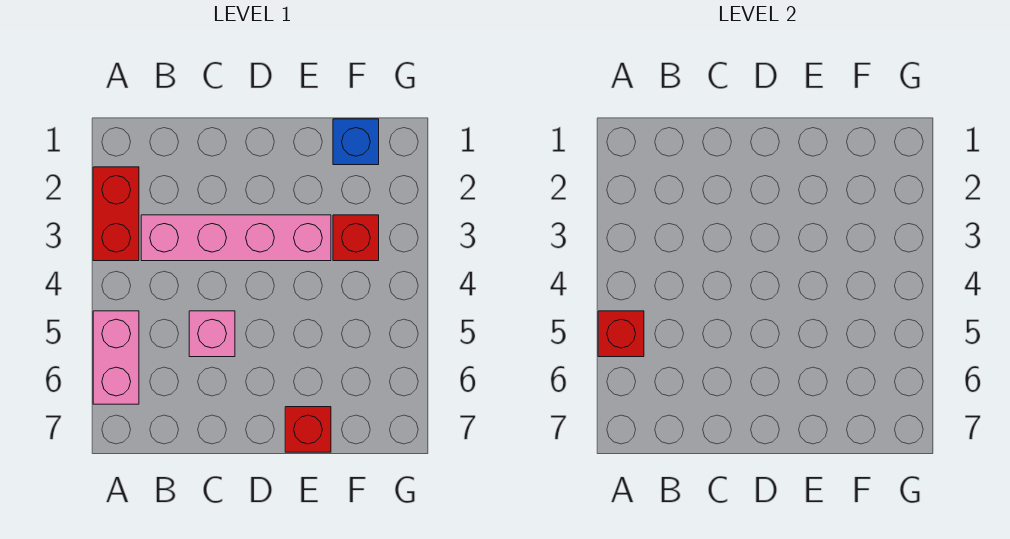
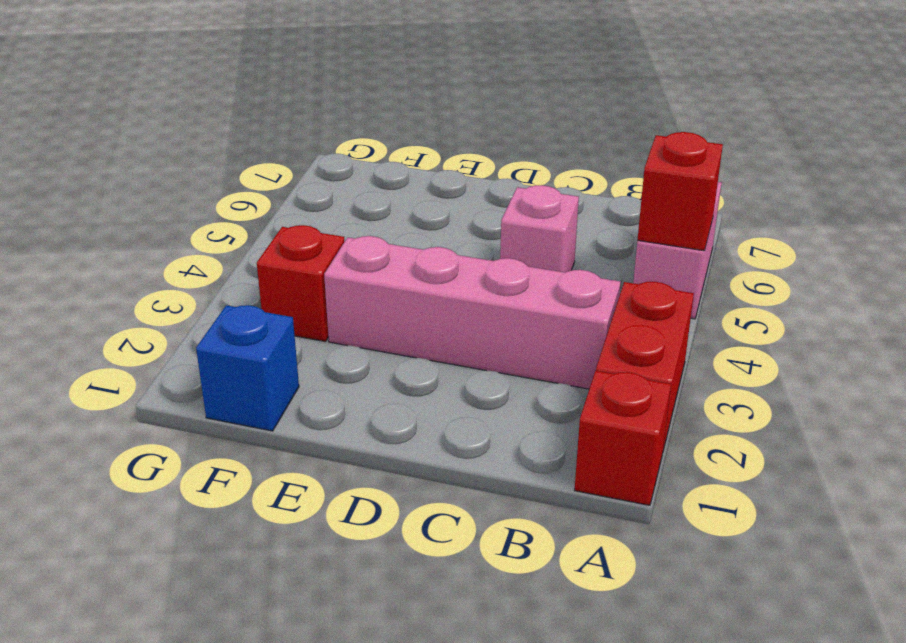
red brick E7 level 1 -> red brick A1 level 1

